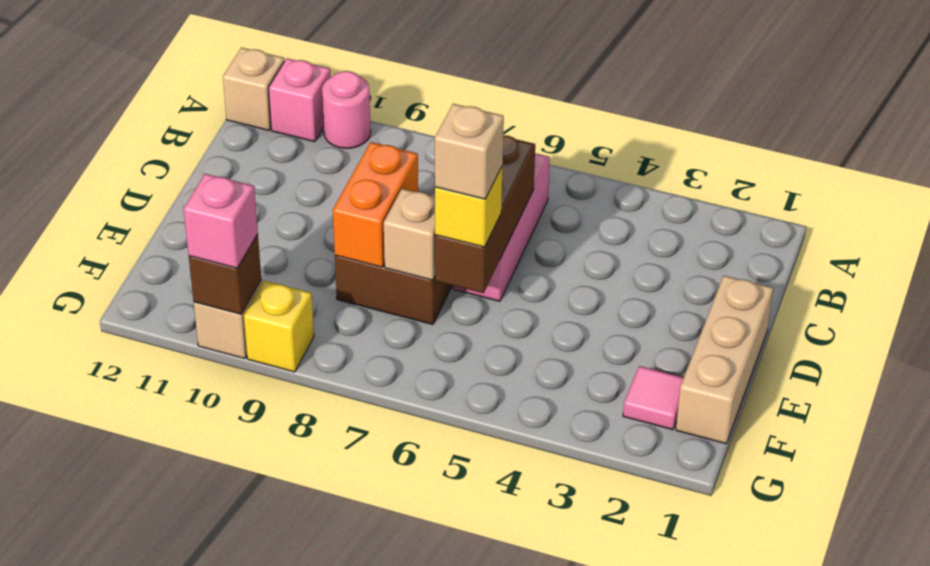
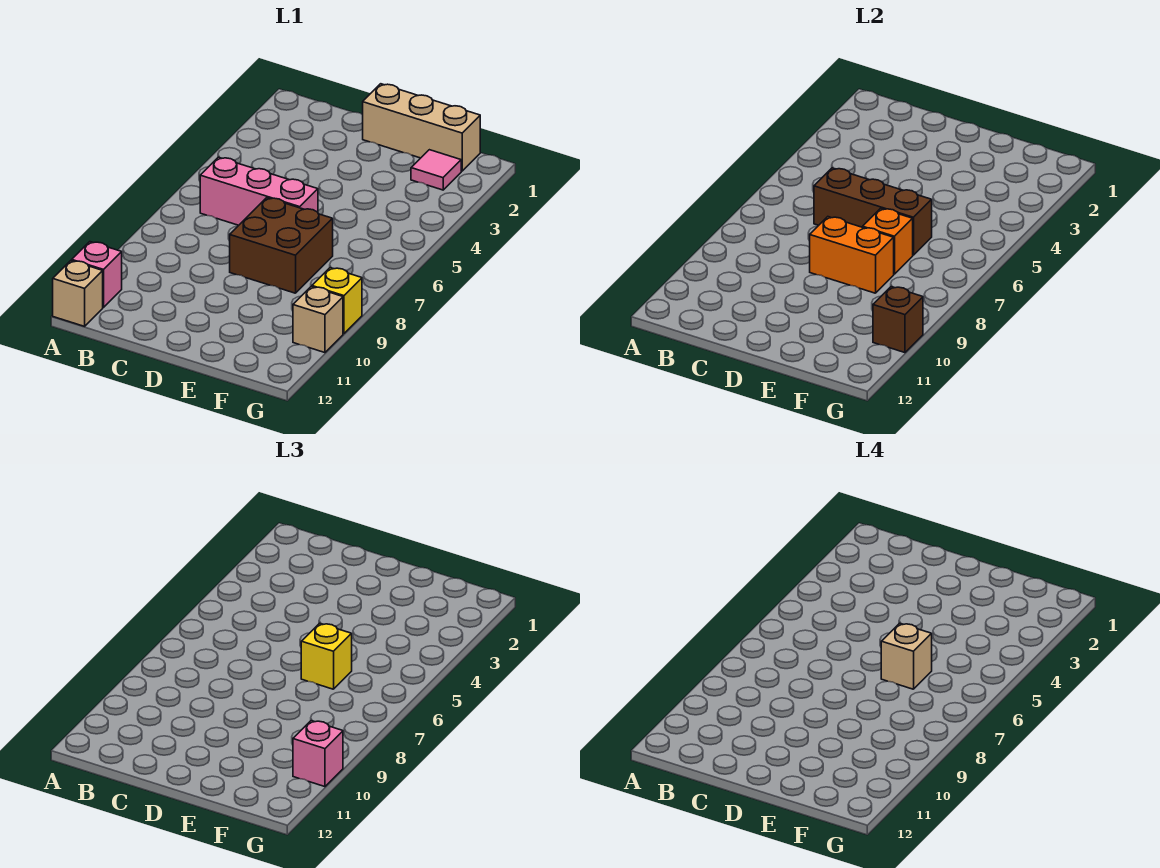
pink round brick A10 level 1 -> none
tan brick E7 level 2 -> orange brick E7 level 2

